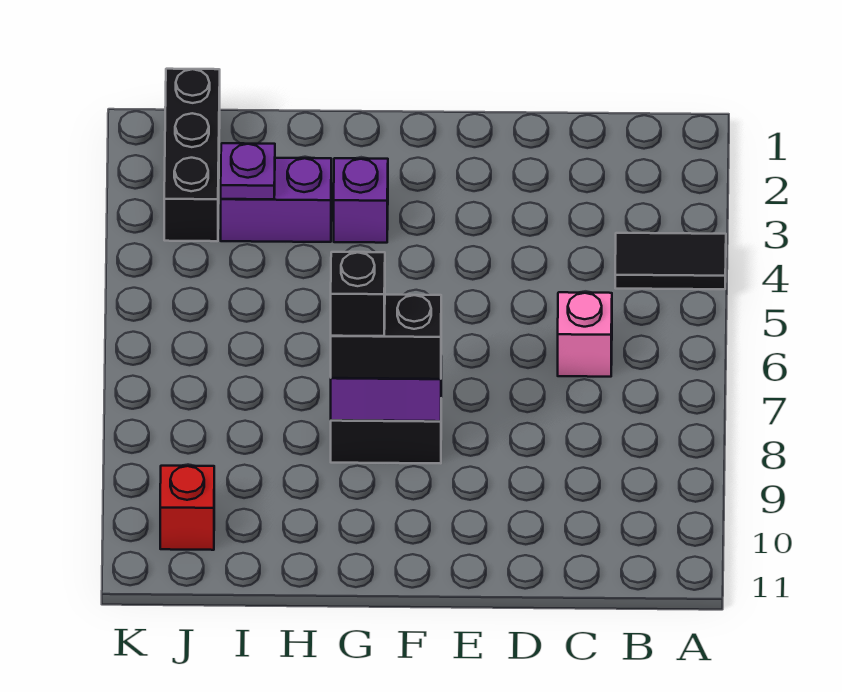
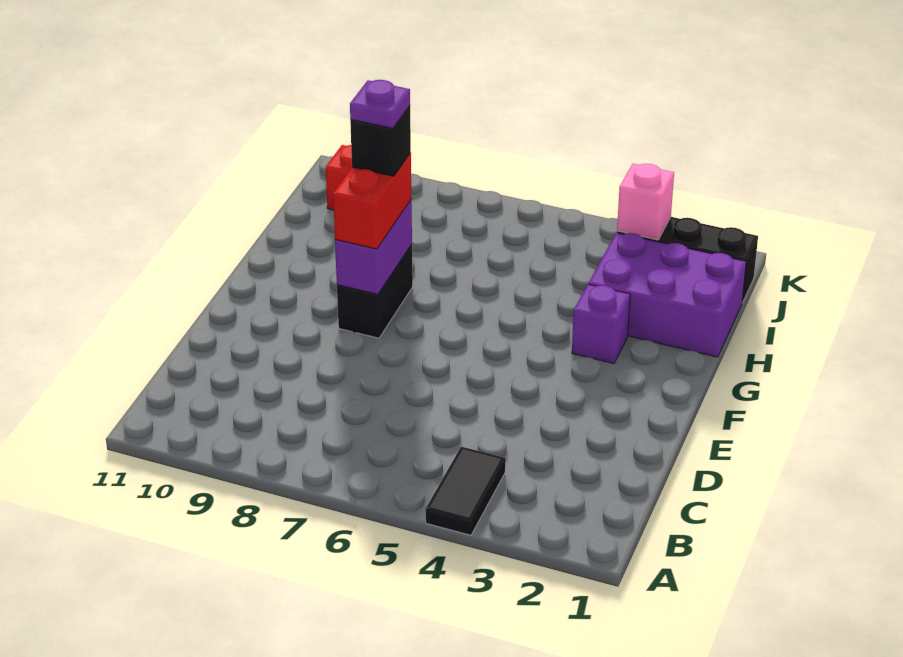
pink brick C6 level 1 -> pink brick J3 level 2
black brick F8:G8 level 3 -> red brick F8:G8 level 3
purple brick H3:I3 level 1 -> purple brick H1:I3 level 1
purple plate I3 level 2 -> purple plate G8 level 5

